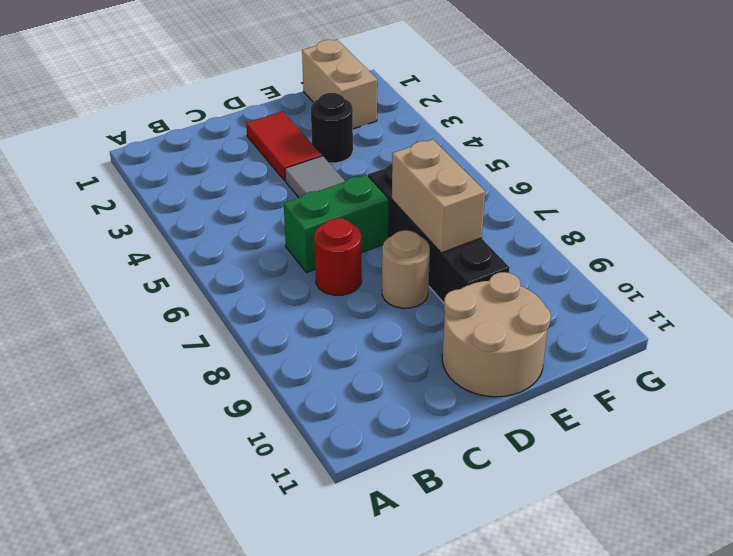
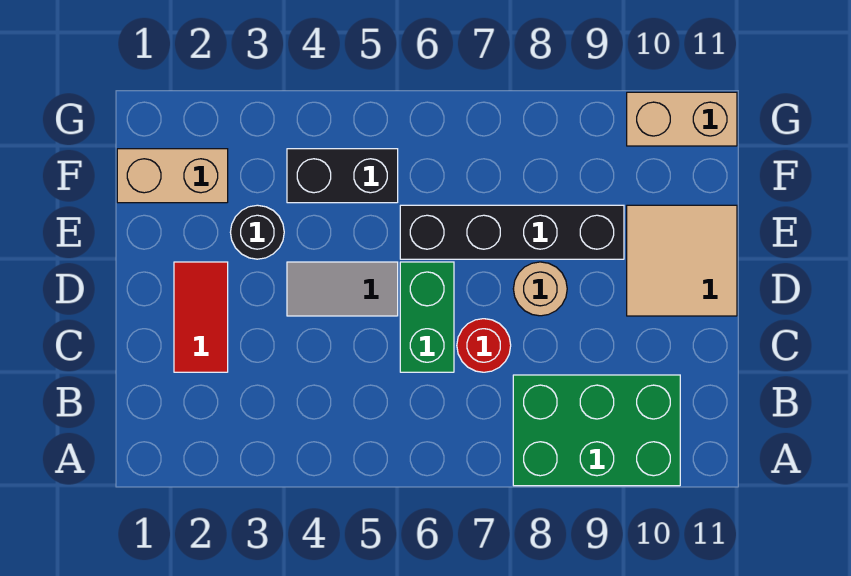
none -> green brick A8:B10 level 1
red tile D2:D3 level 1 -> red tile C2:D2 level 1
tan round brick D10:E11 level 1 -> tan tile D10:E11 level 1
tan brick E7:E8 level 2 -> tan brick G10:G11 level 1
none -> black brick F4:F5 level 1

